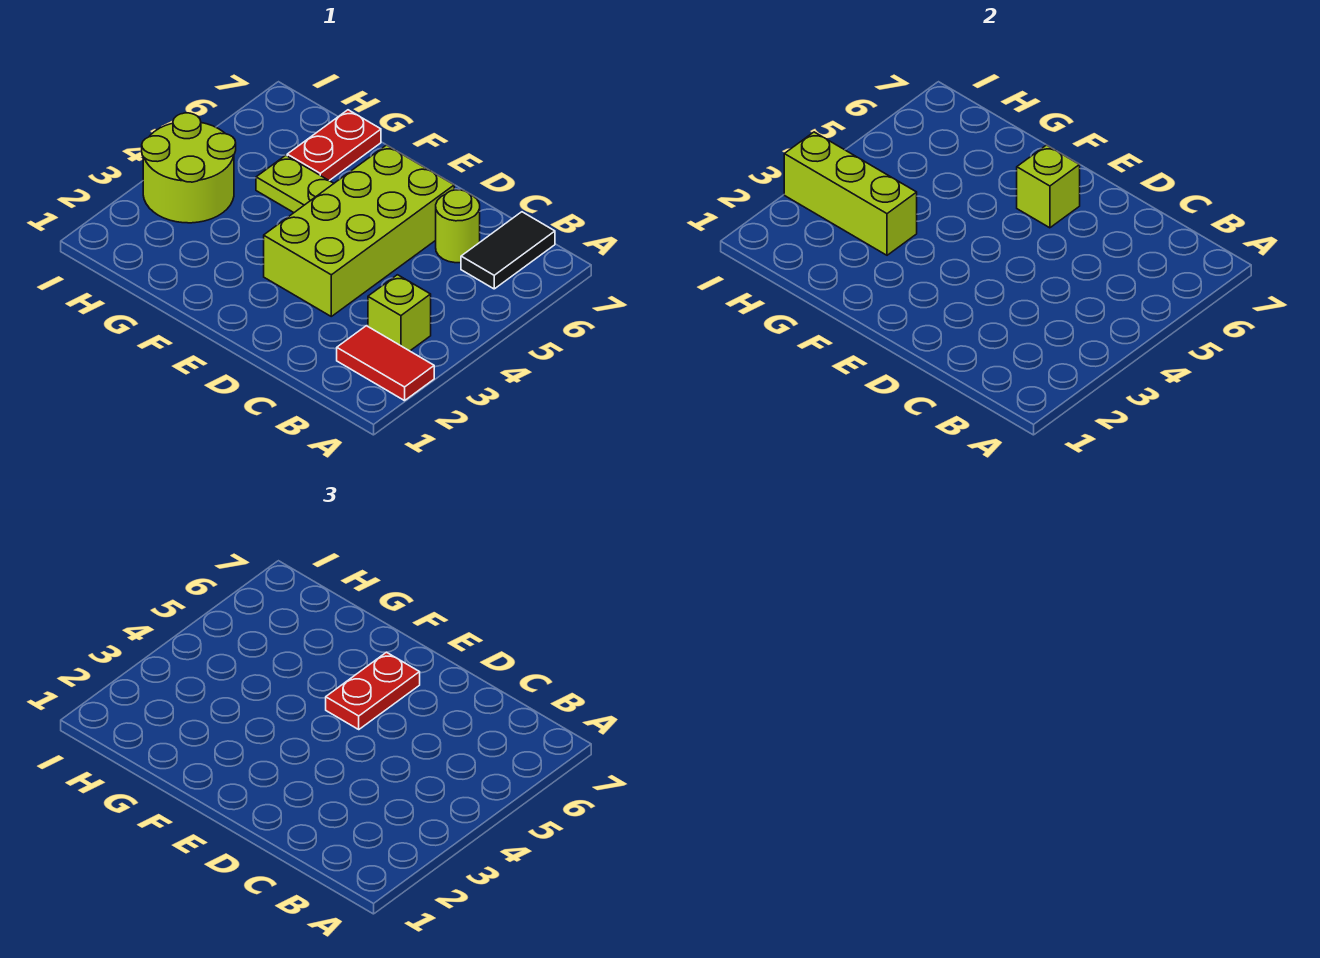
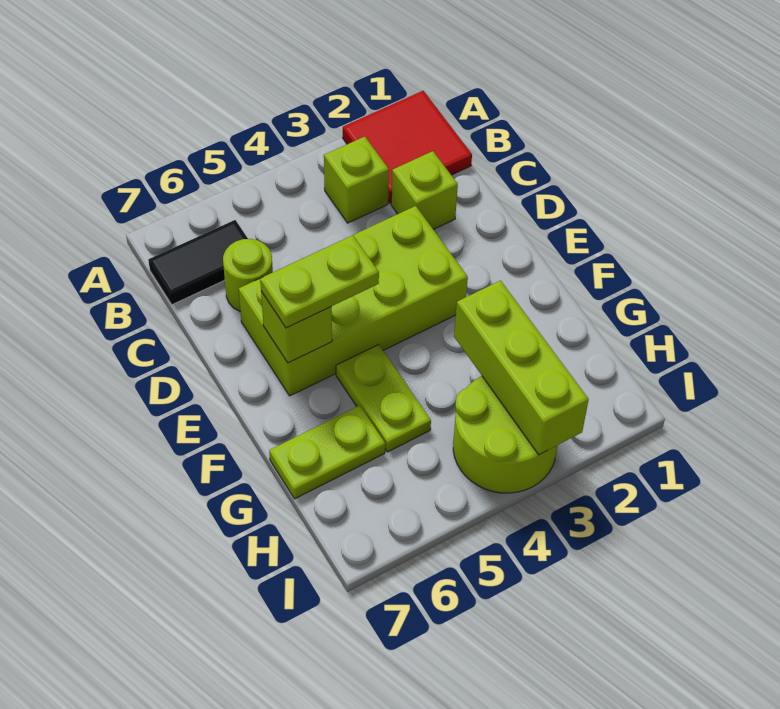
red tile A2:B2 level 1 -> red tile A1:B2 level 1
none -> lime brick C2 level 1
red plate E5:E6 level 3 -> lime plate E5:E6 level 3
red plate G6:G7 level 1 -> lime plate G6:G7 level 1

